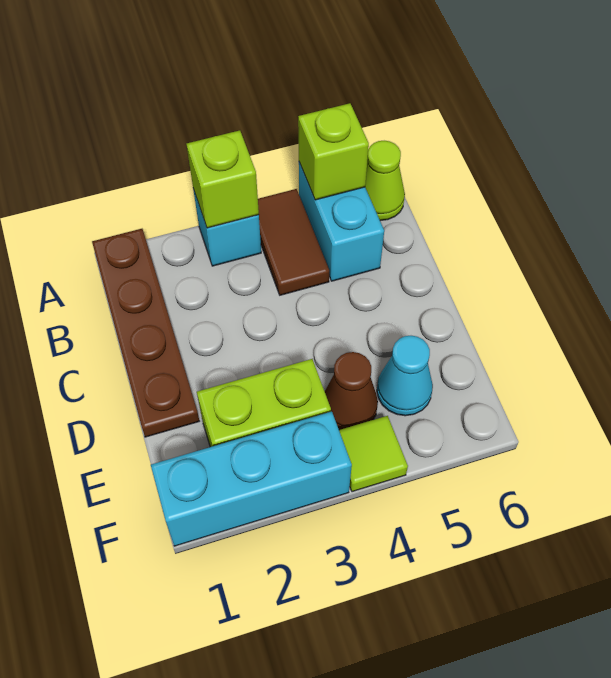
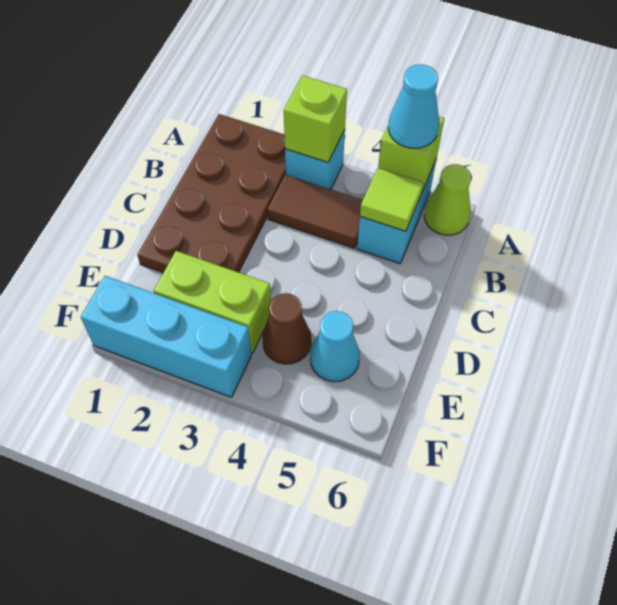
brown plate A1:D1 level 1 -> brown plate A1:D2 level 1
brown tile A4:B4 level 1 -> brown tile B3:B4 level 1
none -> cyan cone A5 level 3
lime tile F4 level 1 -> lime tile B5 level 2

